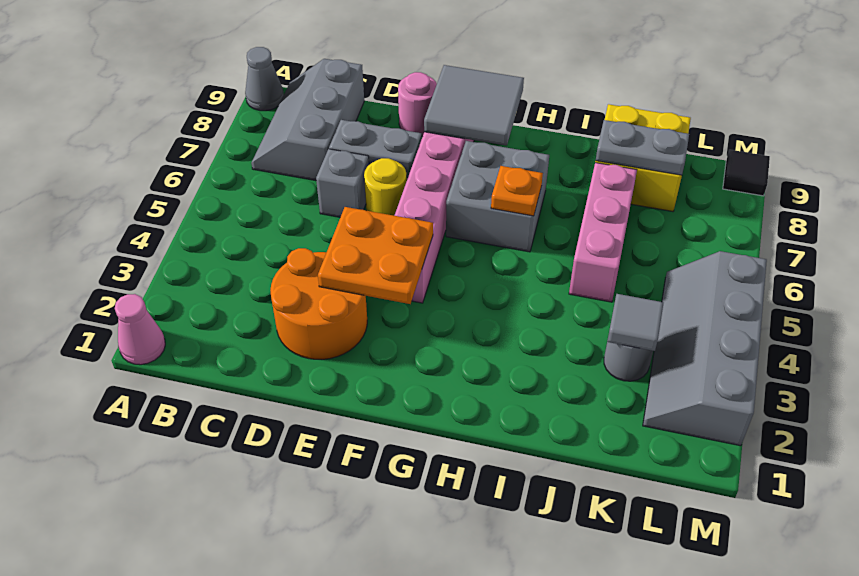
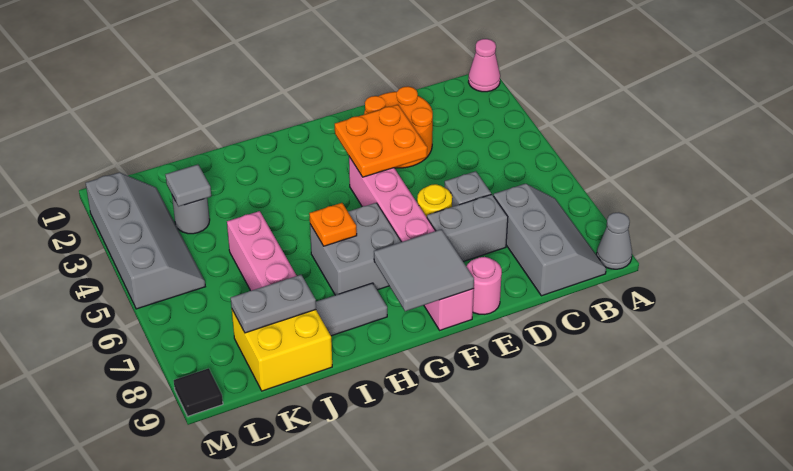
none -> grey tile H8:I8 level 1

